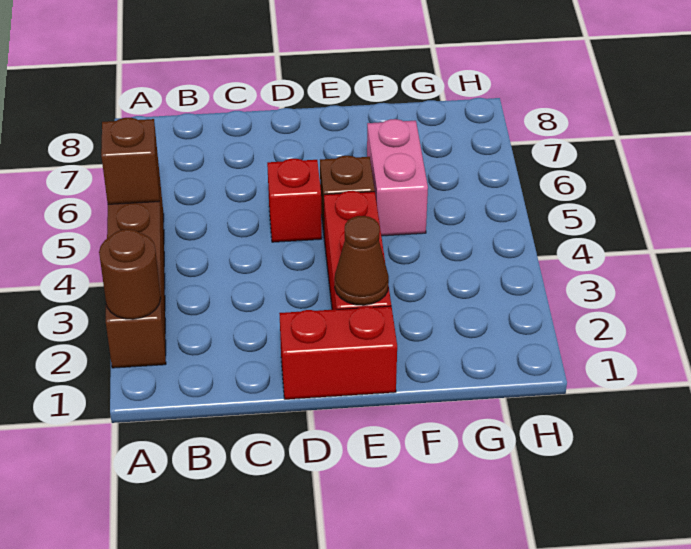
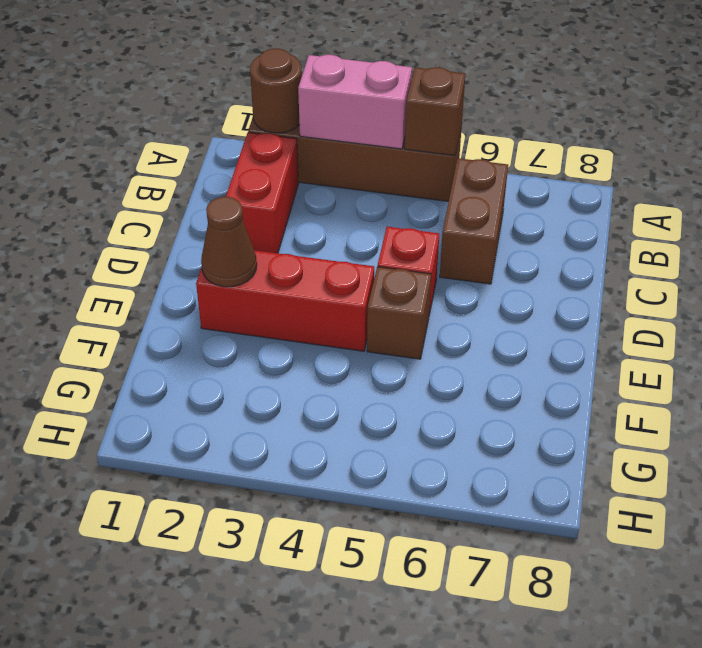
none -> brown brick B6:C6 level 1
red brick D1:E1 level 1 -> red brick B2:C2 level 1
pink brick F5:F6 level 1 -> pink brick A3:A4 level 2

